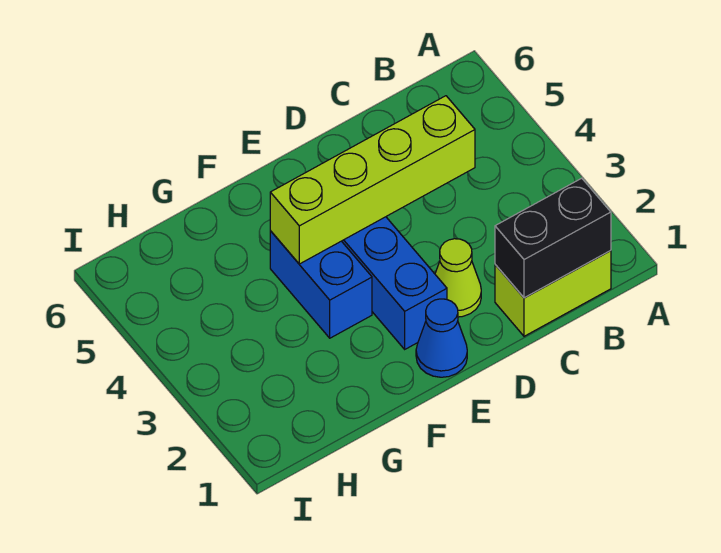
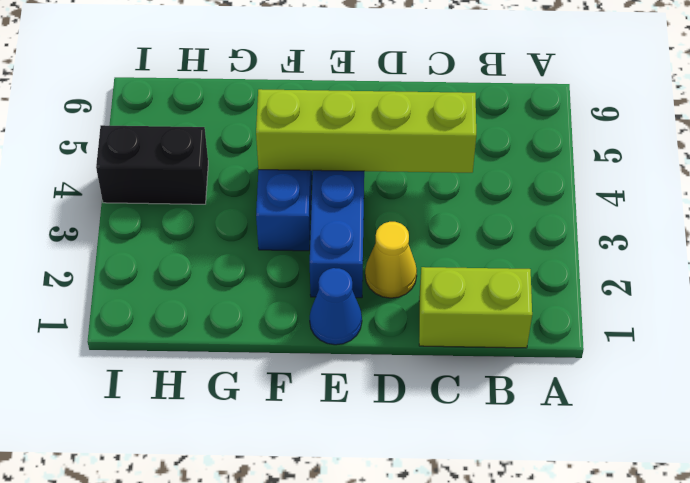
black brick B1:C1 level 2 -> black brick H4:I4 level 1
lime cone D2 level 1 -> yellow cone D2 level 1

